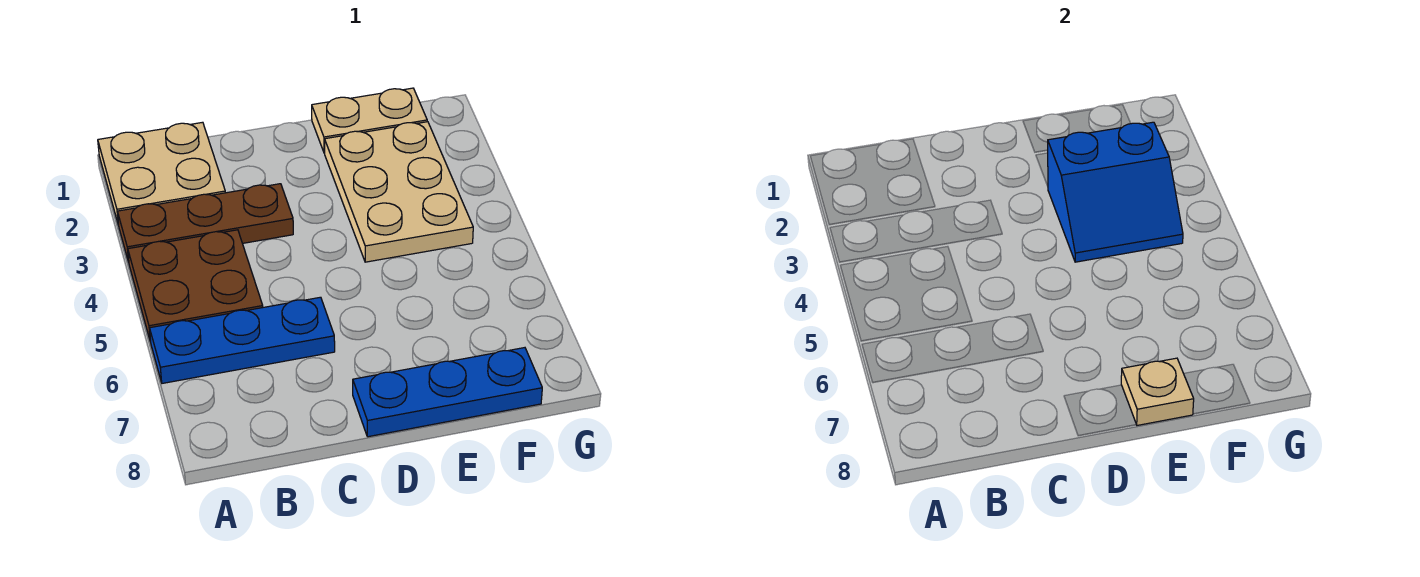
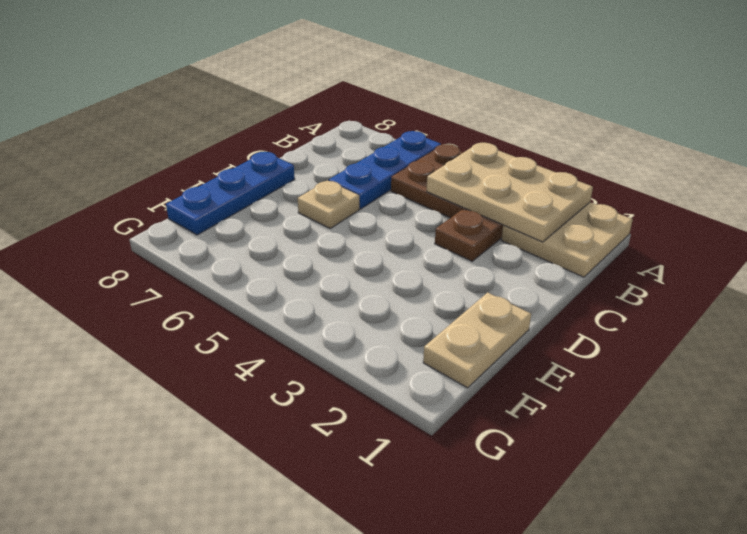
tan plate E2:F4 level 1 -> tan plate A2:B4 level 2
blue slope E3:F4 level 2 top 3 -> none
tan plate E8 level 2 -> tan plate D6 level 1

